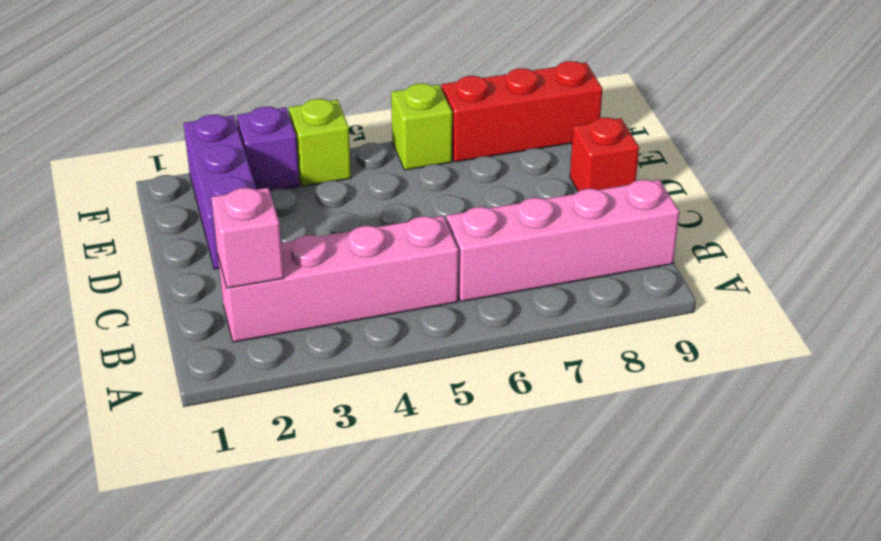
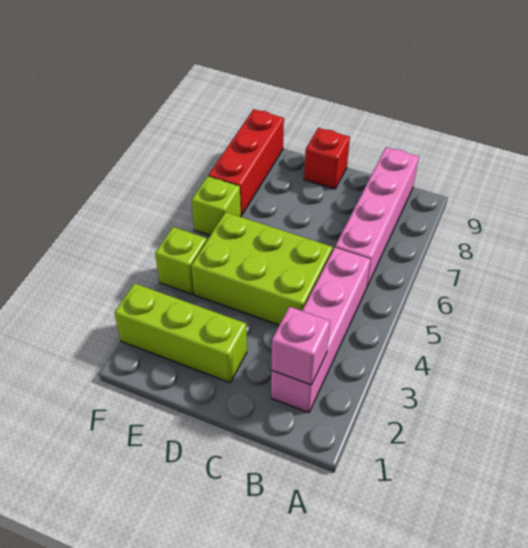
none -> lime brick C4:E5 level 1
purple brick D2:F2 level 1 -> lime brick D2:F2 level 1
purple brick F3 level 1 -> none

